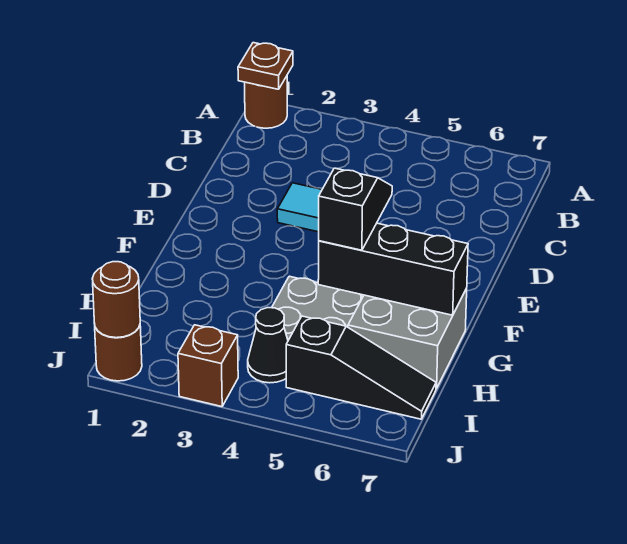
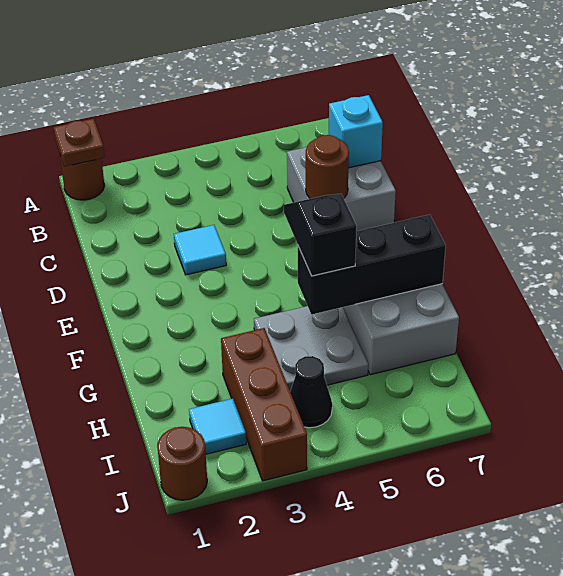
none -> grey brick C6:D7 level 1
none -> cyan brick C7 level 2
none -> cyan tile I2 level 1
black slope I5:I7 level 1 top 5 -> none
brown round brick J1 level 2 -> brown round brick D6 level 2
brown brick J3 level 1 -> brown brick H3:J3 level 1

